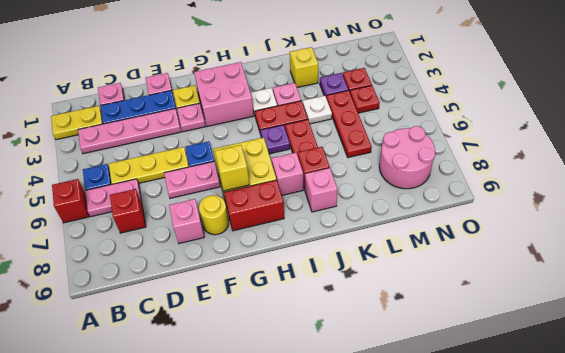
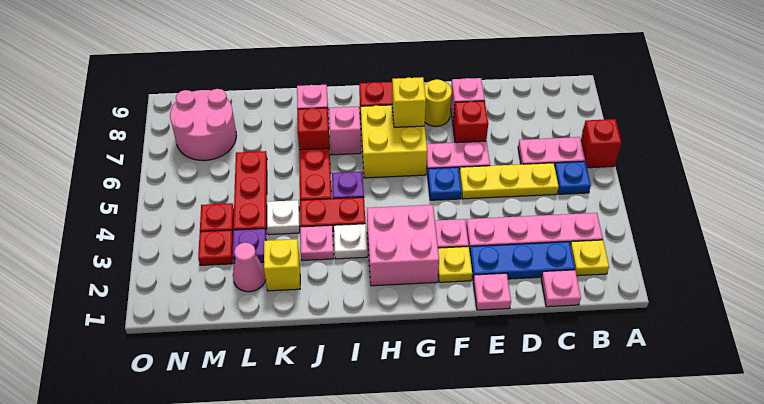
yellow plate A2:B2 level 1 -> yellow plate B2 level 1
red brick C7 level 1 -> red brick E7 level 1
none -> pink cone L2 level 1

